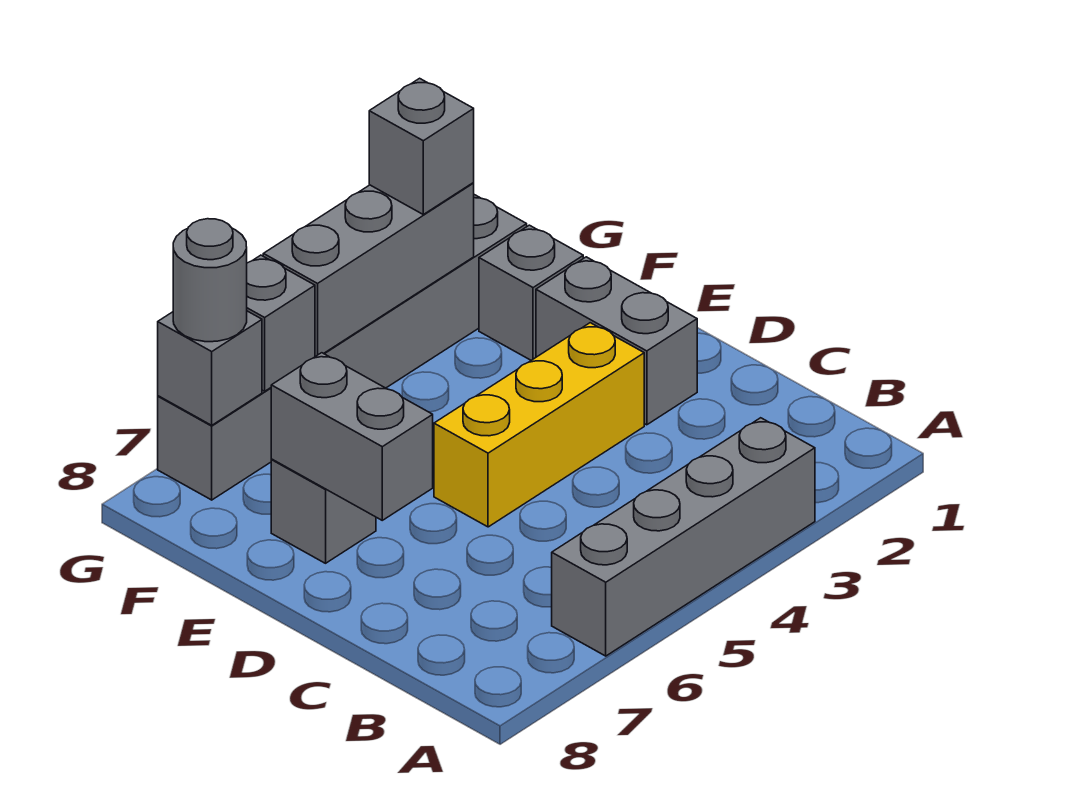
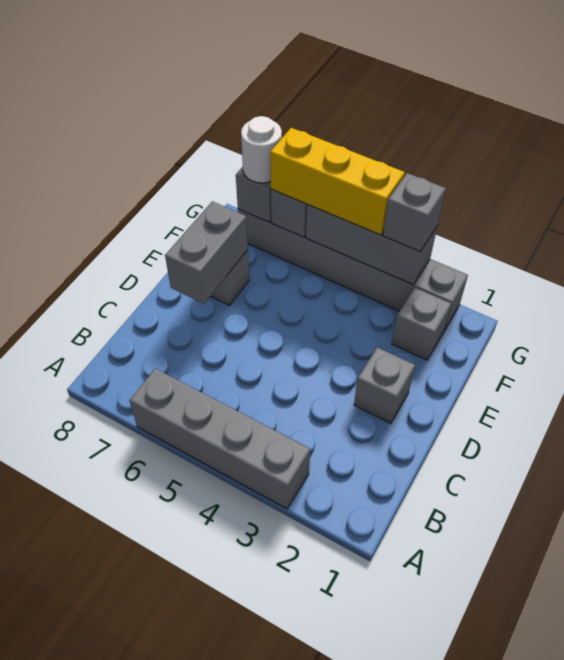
grey brick D2:E2 level 1 -> grey brick D2 level 1
yellow brick D3:D5 level 1 -> yellow brick G4:G6 level 3
grey round brick G7 level 3 -> white round brick G7 level 3

